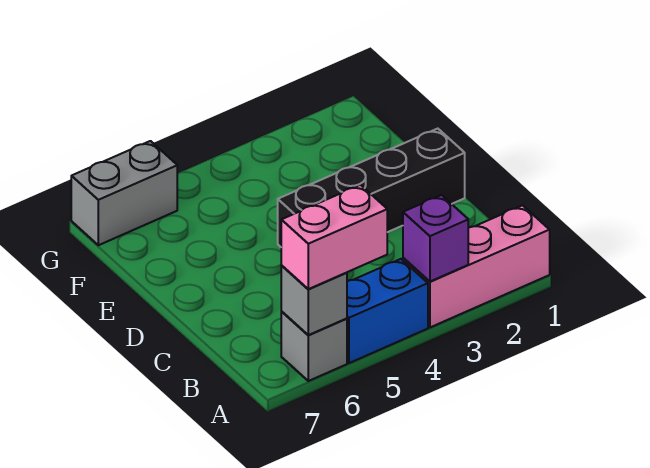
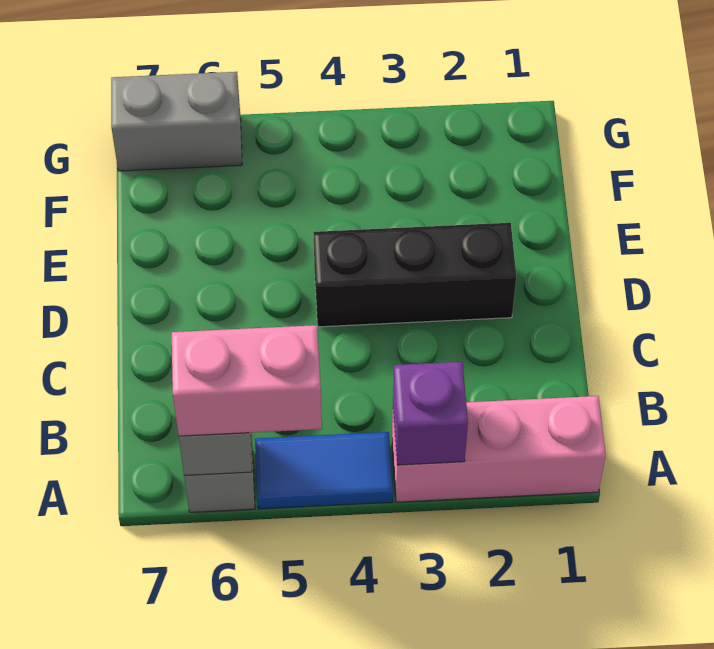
blue brick A4:A5 level 1 -> blue tile A4:A5 level 1
black brick D1:D4 level 1 -> black brick D2:D4 level 1

